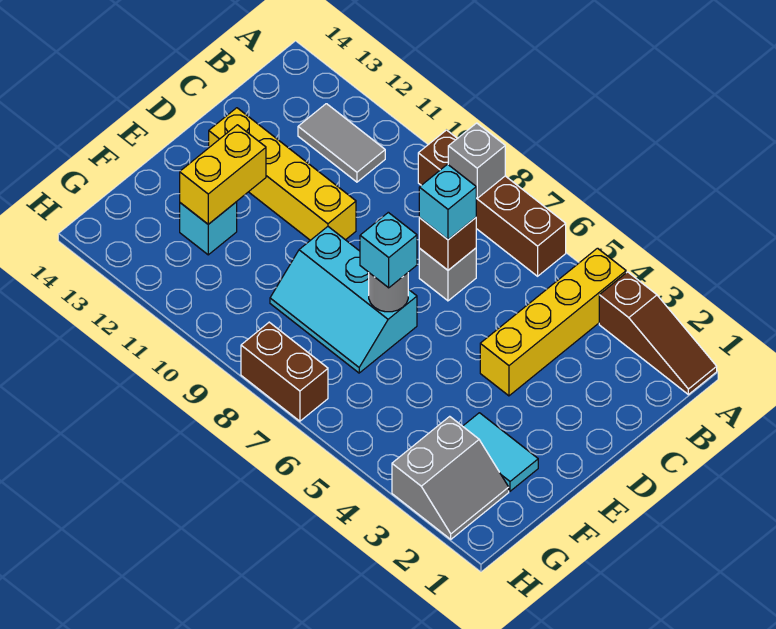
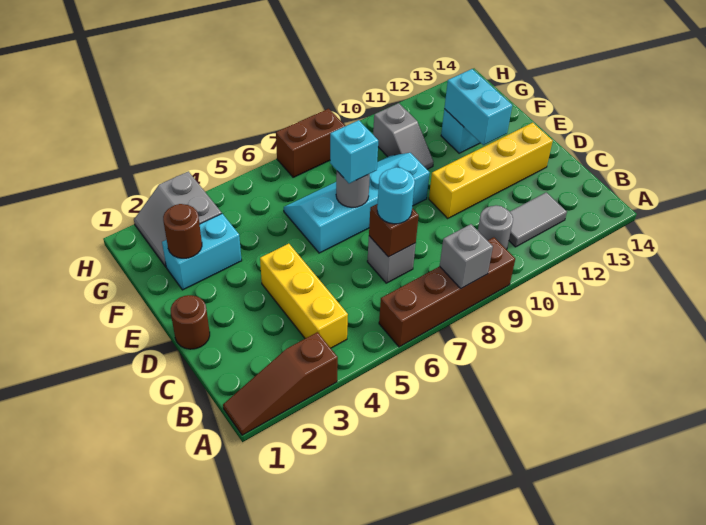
yellow brick A4:D4 level 1 -> yellow brick B4:D4 level 1
none -> grey round brick B10 level 1
cyan brick C7 level 3 -> cyan round brick C7 level 3
none -> brown round brick D1 level 1
cyan slope E7:F9 level 1 top E -> cyan slope E6:F9 level 1 top E
yellow brick E12:F12 level 2 -> cyan brick E12:F12 level 2
cyan tile F2:F3 level 1 -> cyan brick F2:F3 level 1
none -> brown round brick F2 level 2
none -> grey slope F10:G10 level 1 top G

